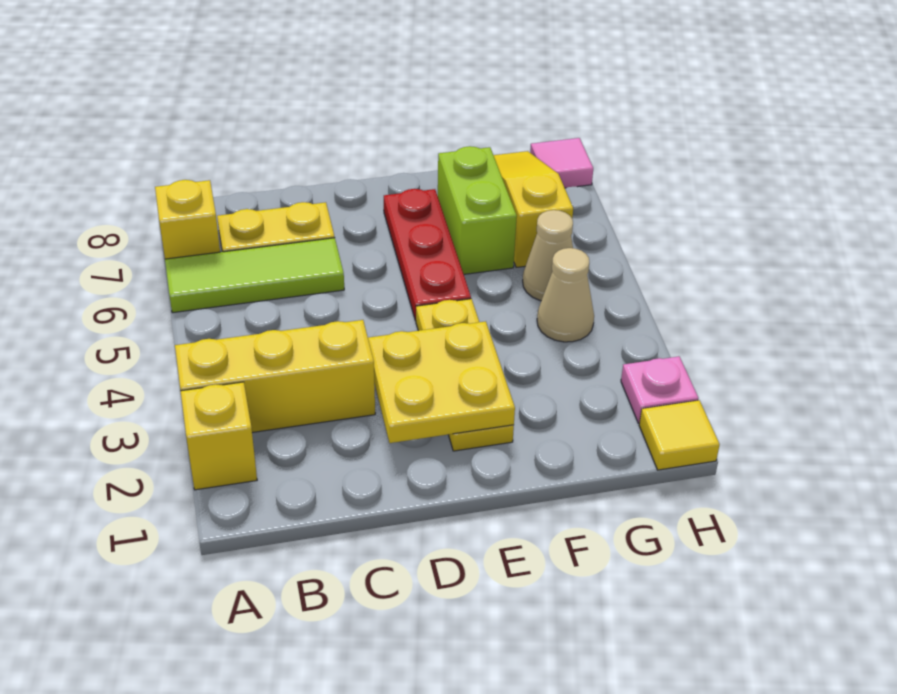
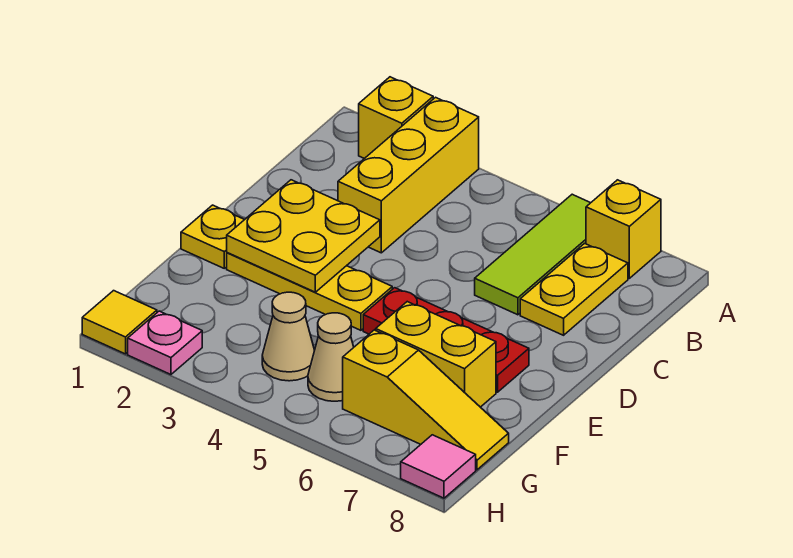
none -> yellow plate E1 level 1
lime brick F6:F7 level 1 -> yellow brick F6:F7 level 1

